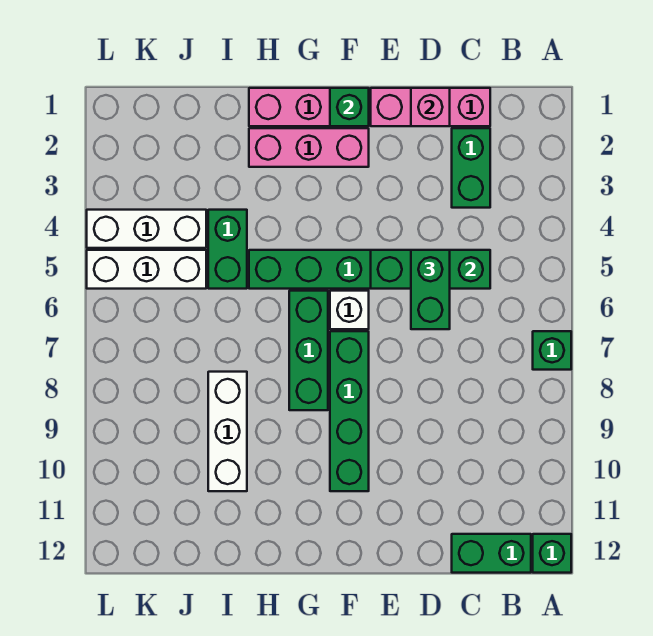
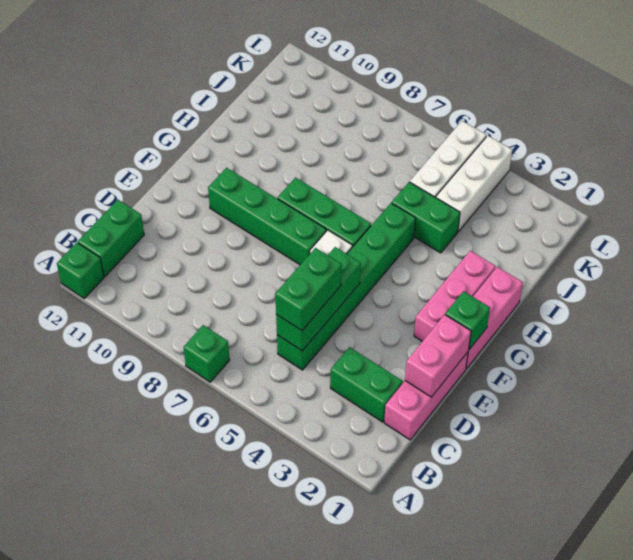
pink brick D1 level 2 -> pink brick D1:E1 level 2
green brick D5:D6 level 3 -> green brick C5:D5 level 3
white brick I8:I10 level 1 -> none

